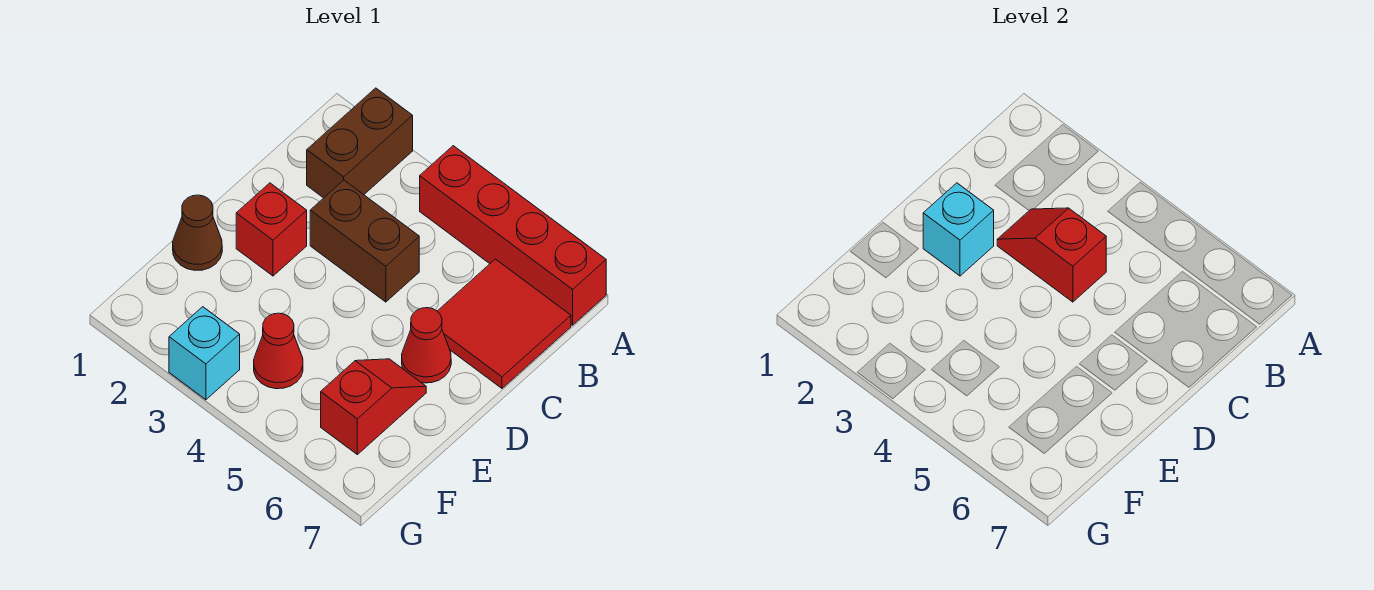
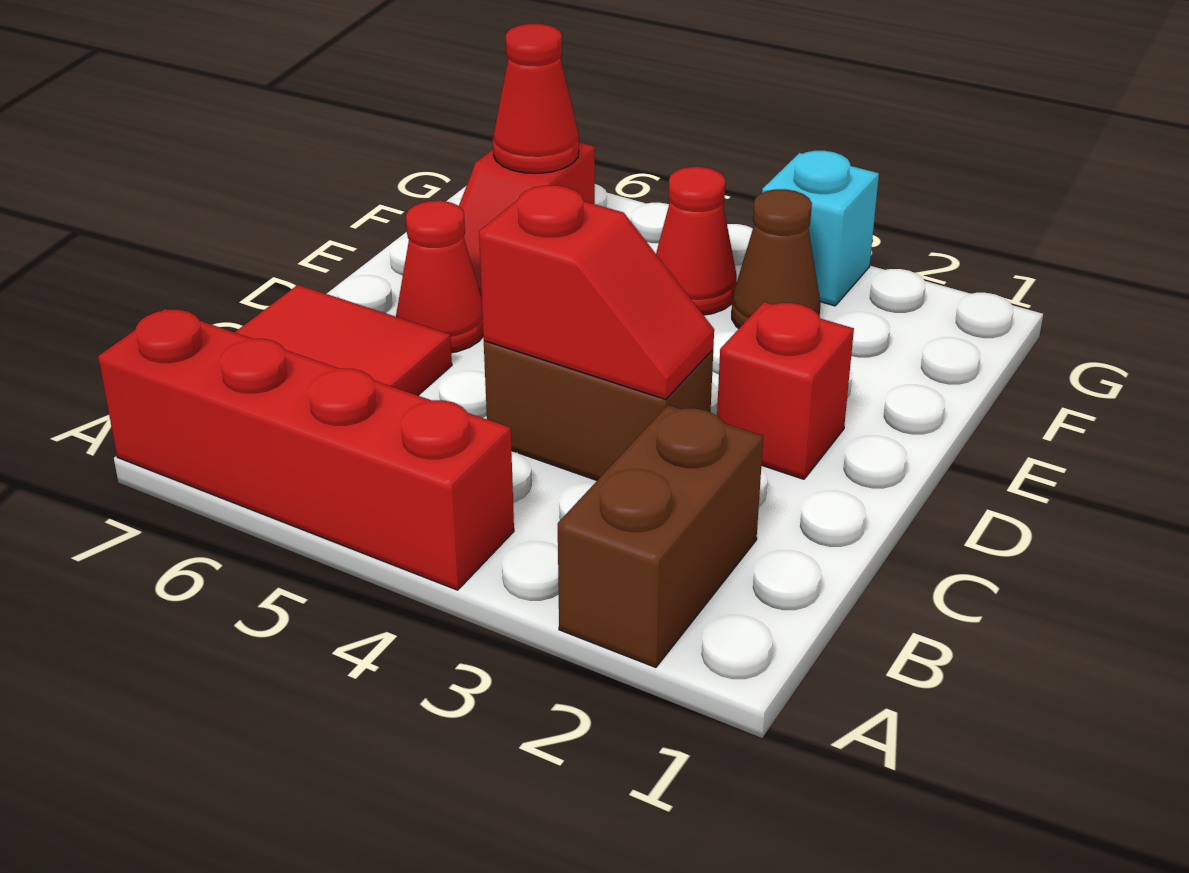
cyan brick D2 level 2 -> none
brown cone E1 level 1 -> brown cone F3 level 1
none -> red cone F6 level 2

